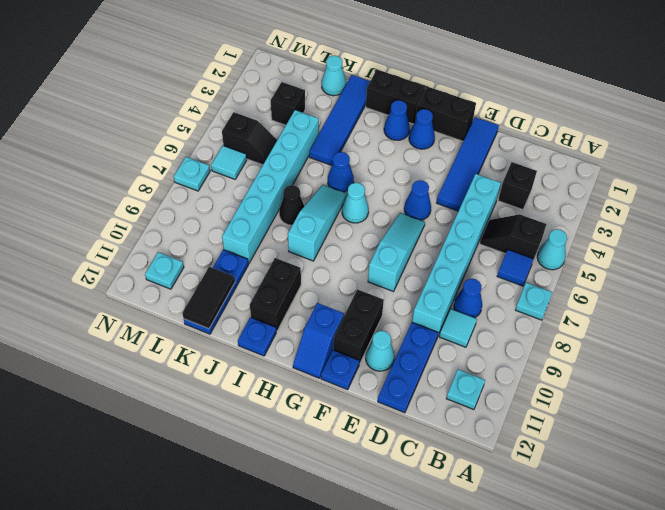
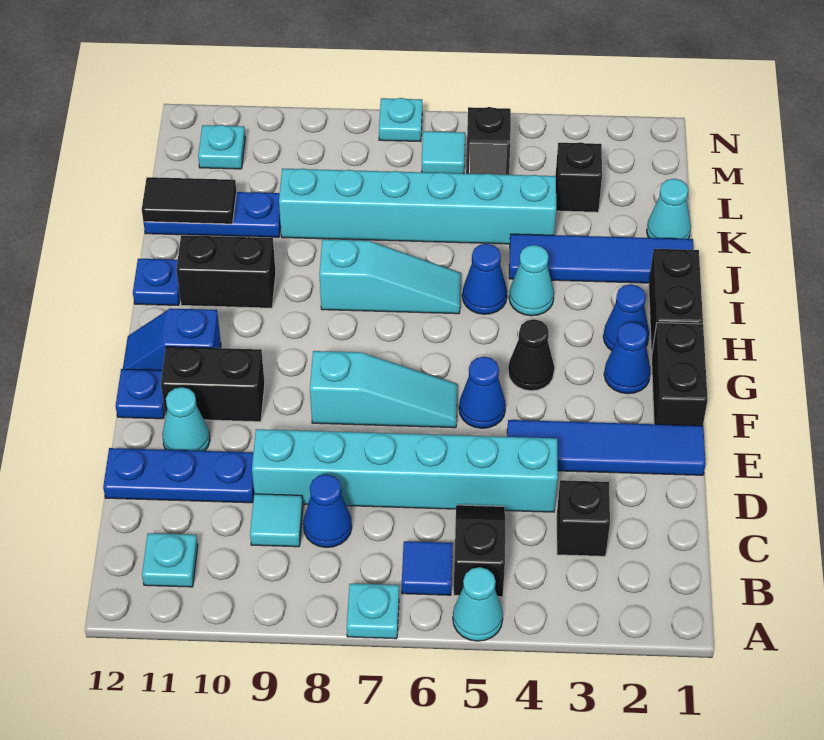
cyan cone H6 level 1 -> cyan cone I4 level 1
black cone J7 level 1 -> black cone G4 level 1

